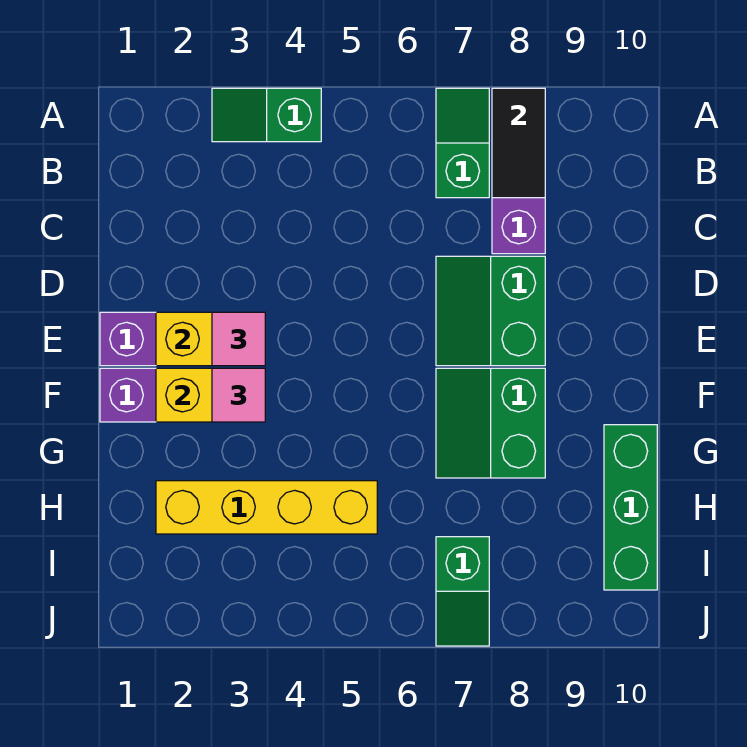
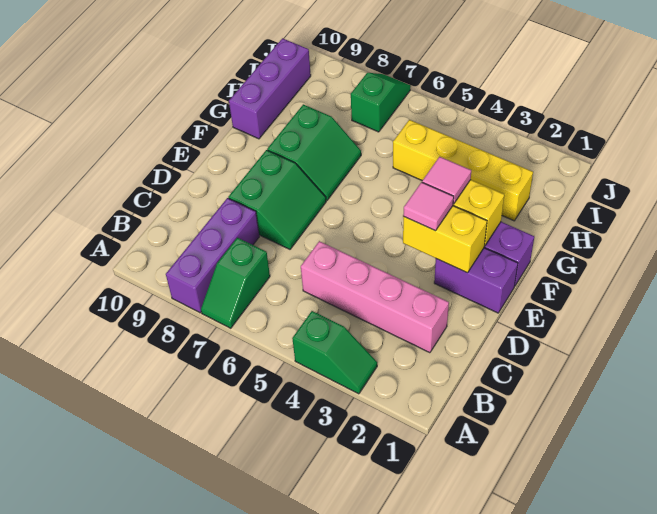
black tile A8:B8 level 2 -> none
none -> pink brick C2:C5 level 1
green brick G10:I10 level 1 -> purple brick G10:I10 level 1

